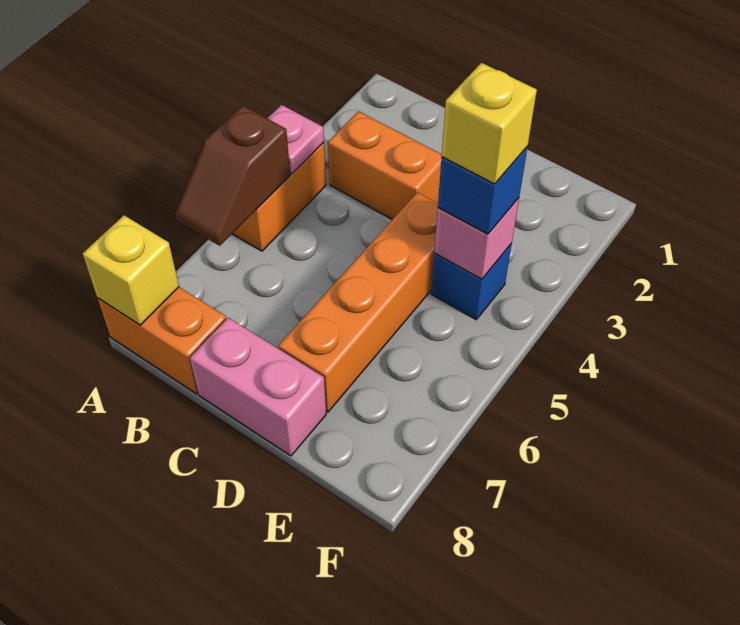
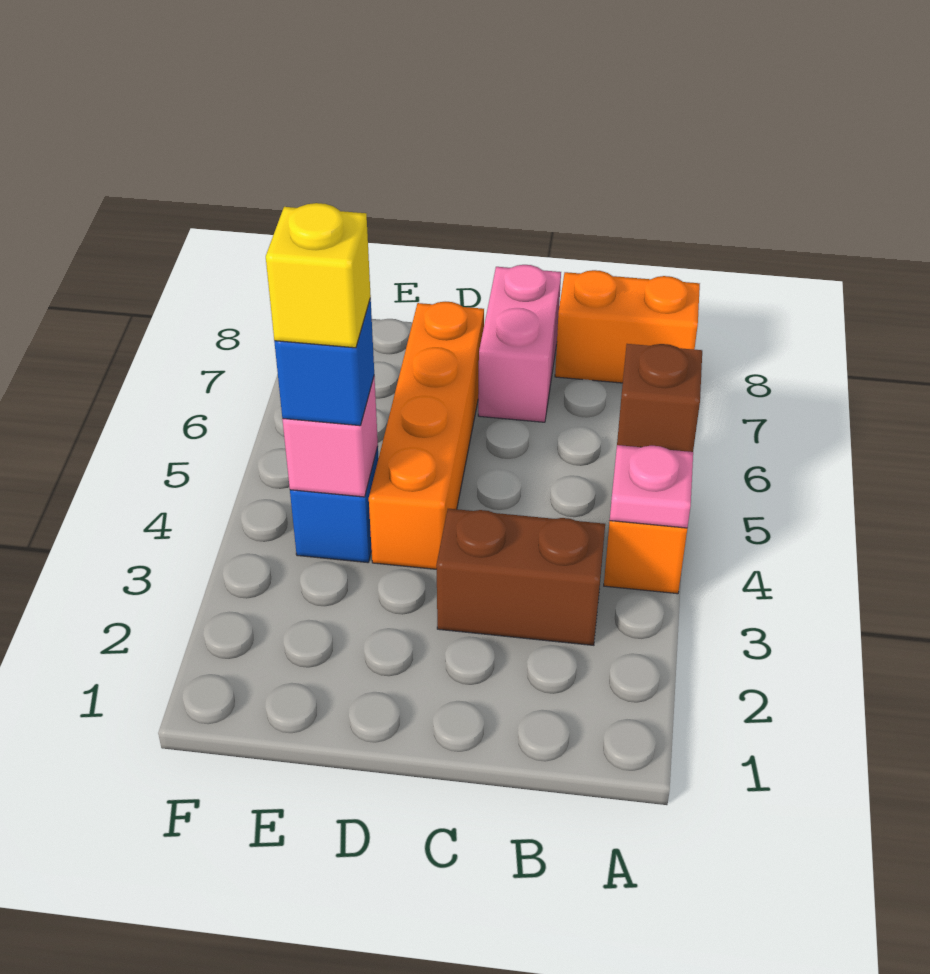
yellow brick A8 level 2 -> none
orange brick B3:C3 level 1 -> brown brick B3:C3 level 1
pink brick C8:D8 level 1 -> pink brick C7:C8 level 1

